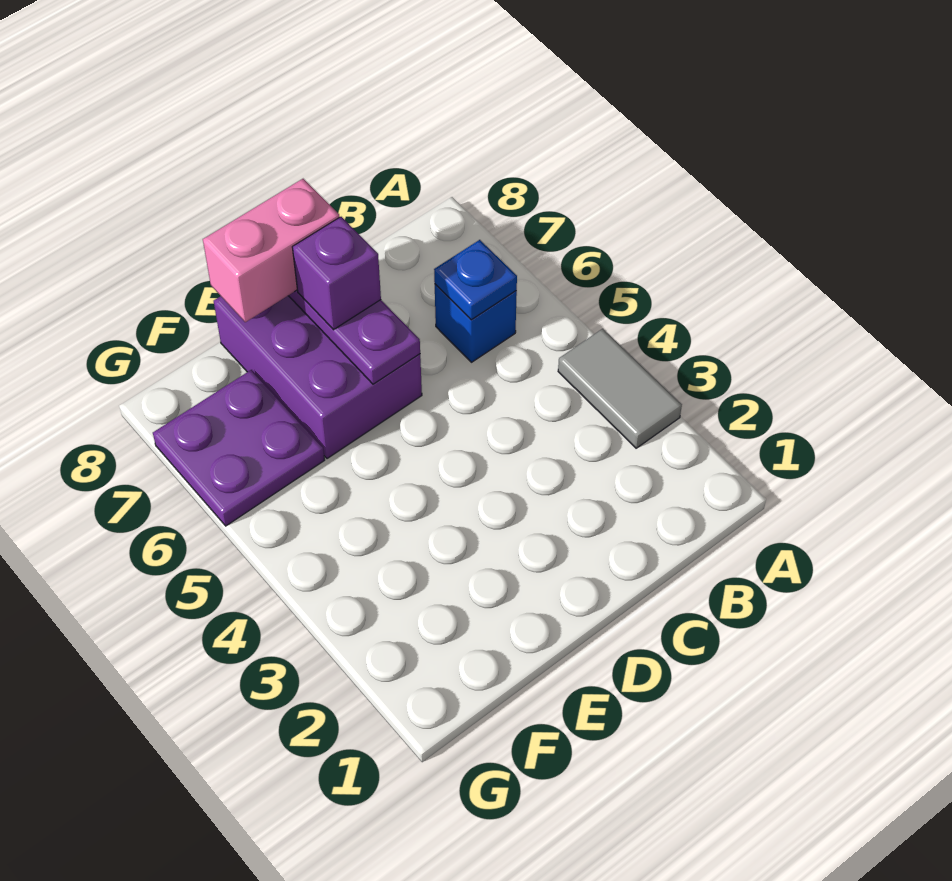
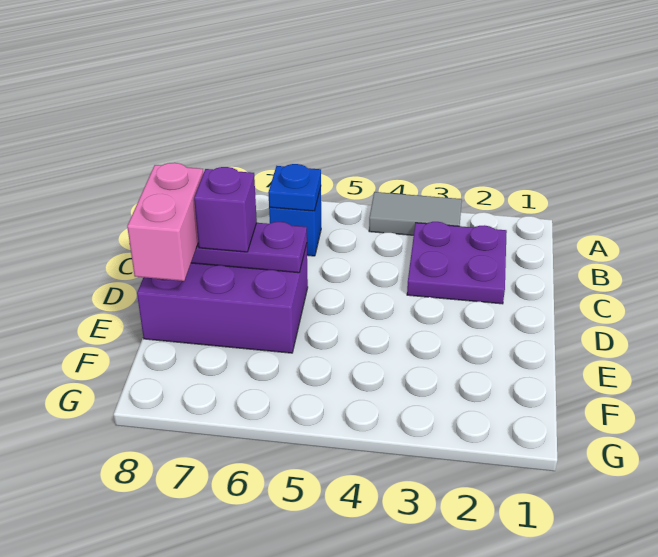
purple plate F6:G7 level 1 -> purple plate B2:C3 level 1

